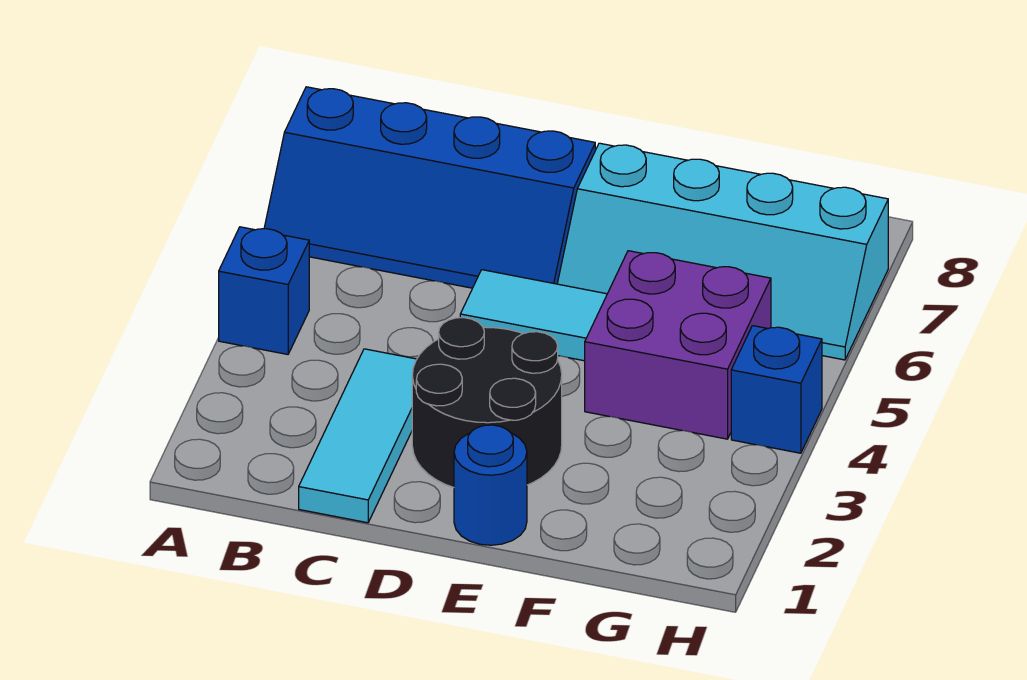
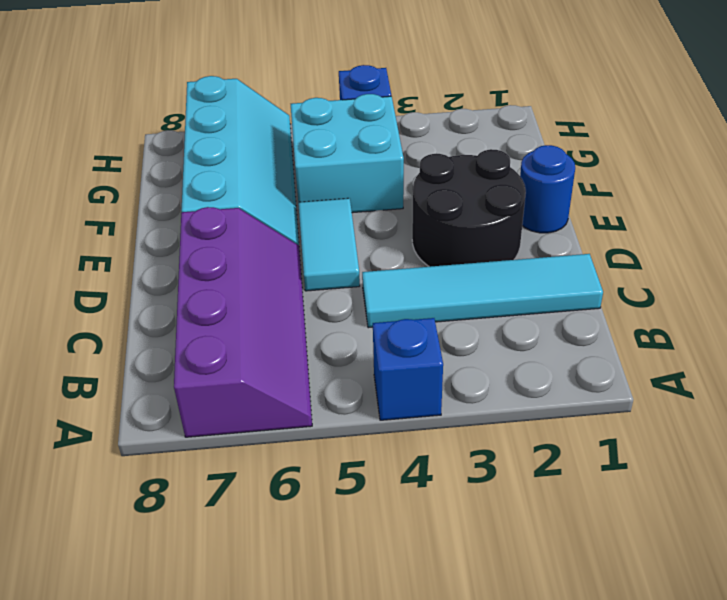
blue slope A6:D7 level 1 top 7 -> purple slope A6:D7 level 1 top 7
cyan tile C1:C3 level 1 -> cyan tile C1:C4 level 1
purple brick F4:G5 level 1 -> cyan brick F4:G5 level 1

